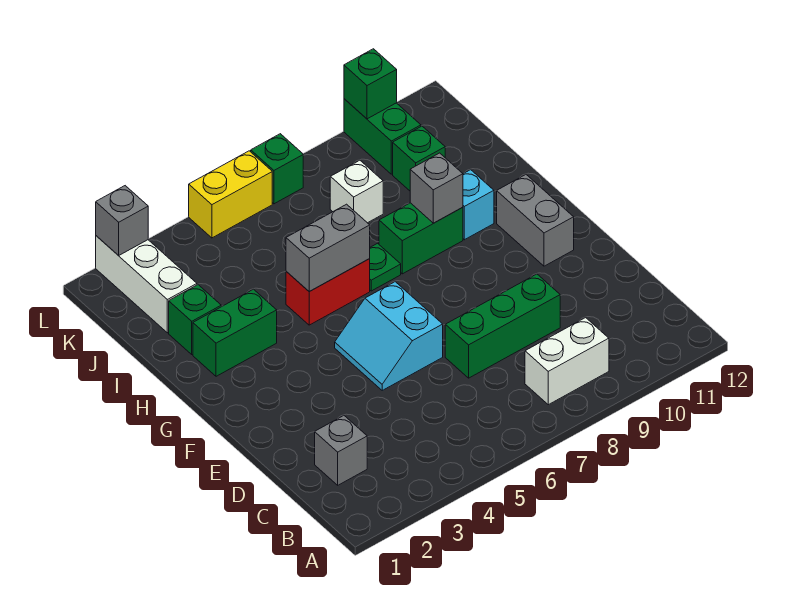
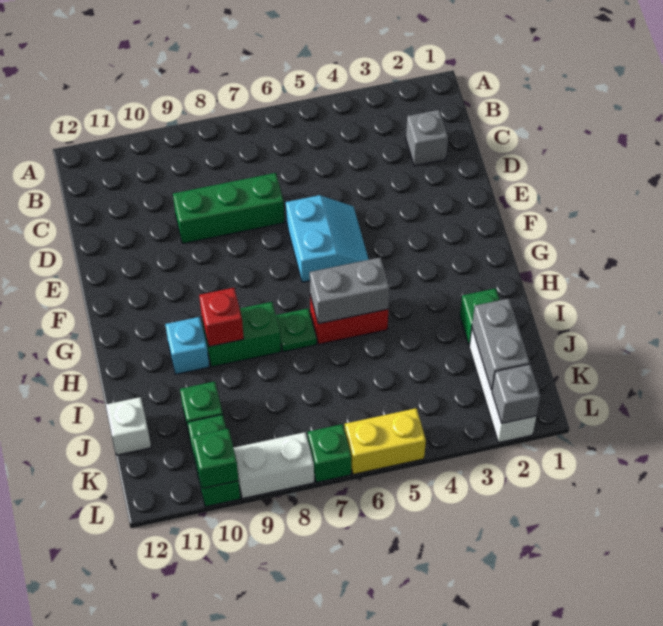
white brick B8:B9 level 1 -> white brick L8:L9 level 1
grey brick F11:G11 level 1 -> grey brick J2:K2 level 2
green brick H2:H3 level 1 -> none
grey brick H9 level 2 -> red brick H9 level 2
white brick J8 level 1 -> white brick J12 level 1

